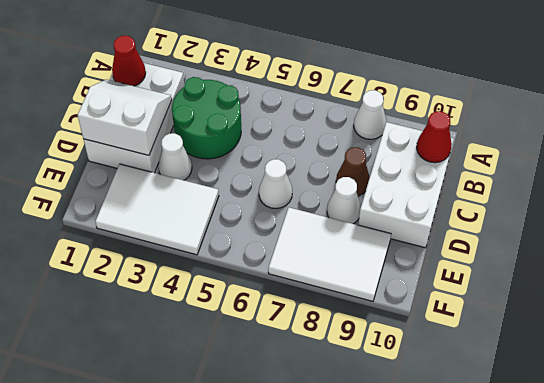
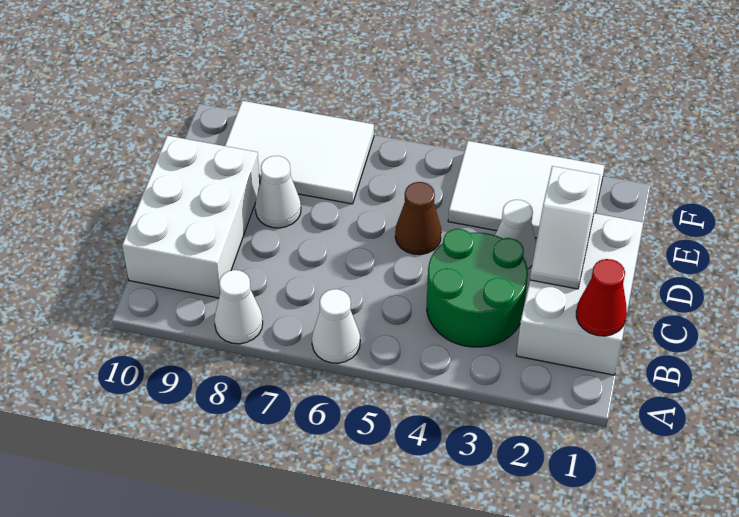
red cone B10 level 2 -> none
white slope C1:D2 level 2 top D -> white slope C2:D2 level 2 top D
brown cone C8 level 1 -> brown cone D5 level 1
white cone D6 level 1 -> white cone A6 level 1

